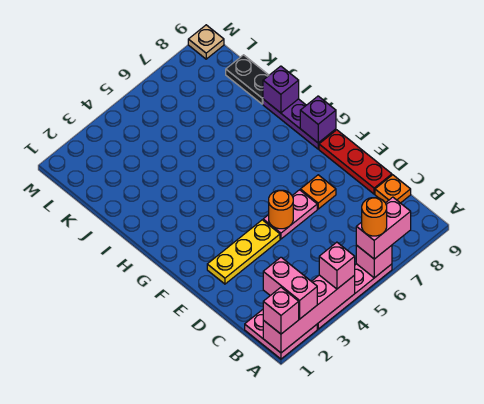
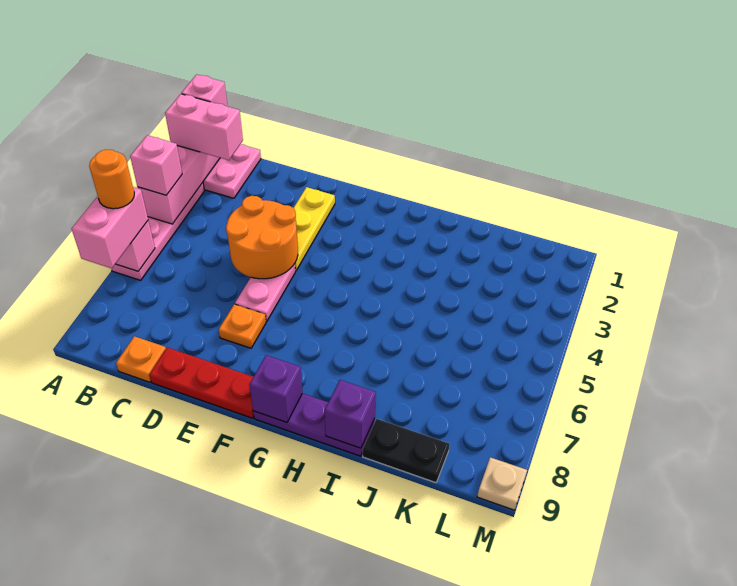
orange round brick E5 level 2 -> orange round brick D4:E5 level 2

